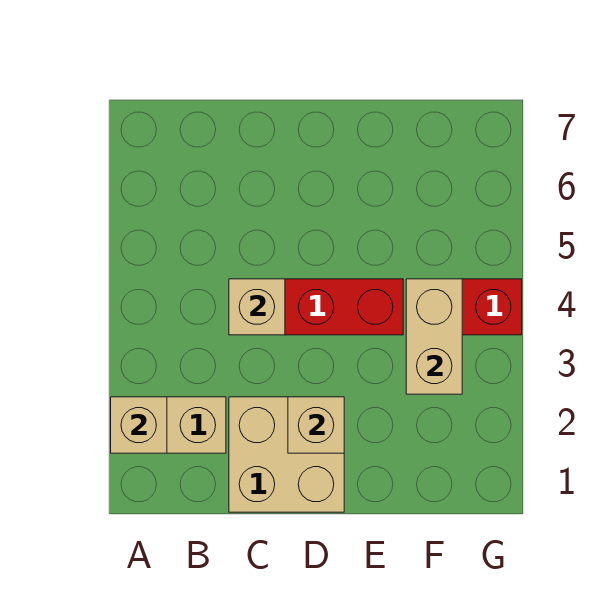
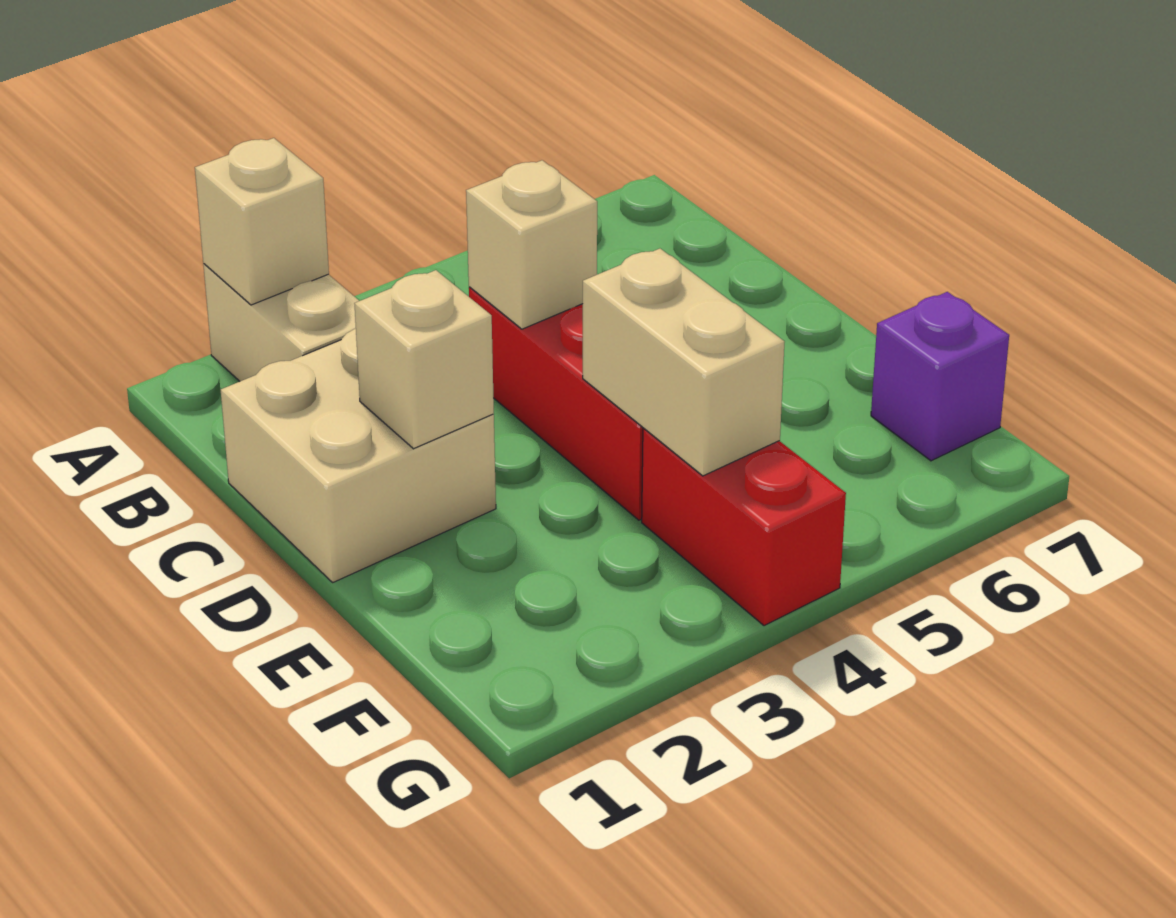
tan brick F3:F4 level 2 -> tan brick E4:F4 level 2
none -> purple brick F7 level 1

